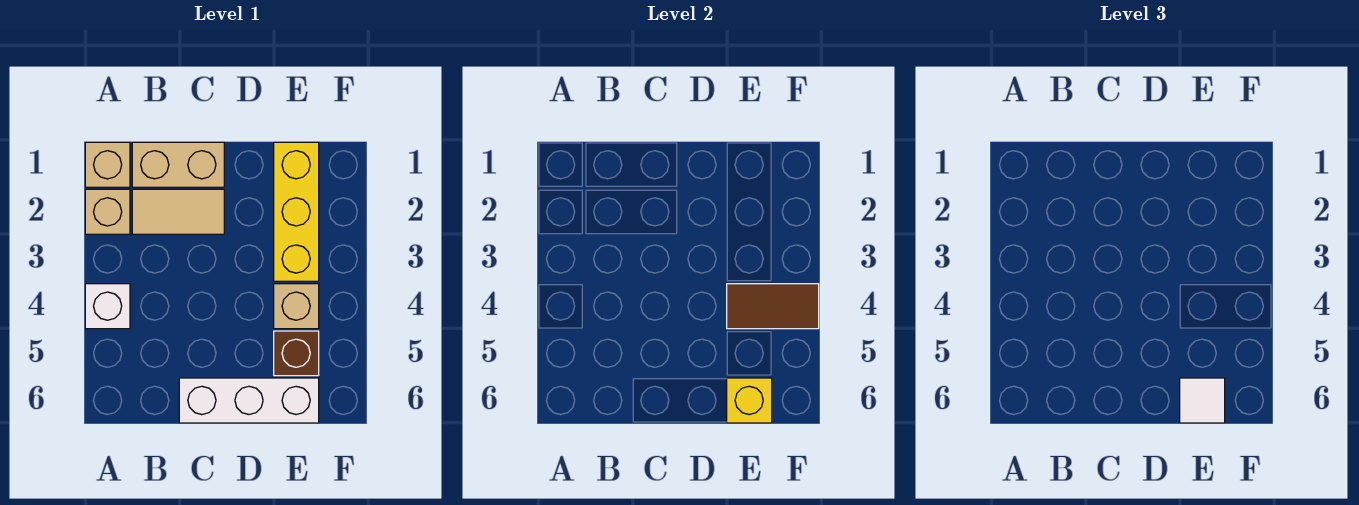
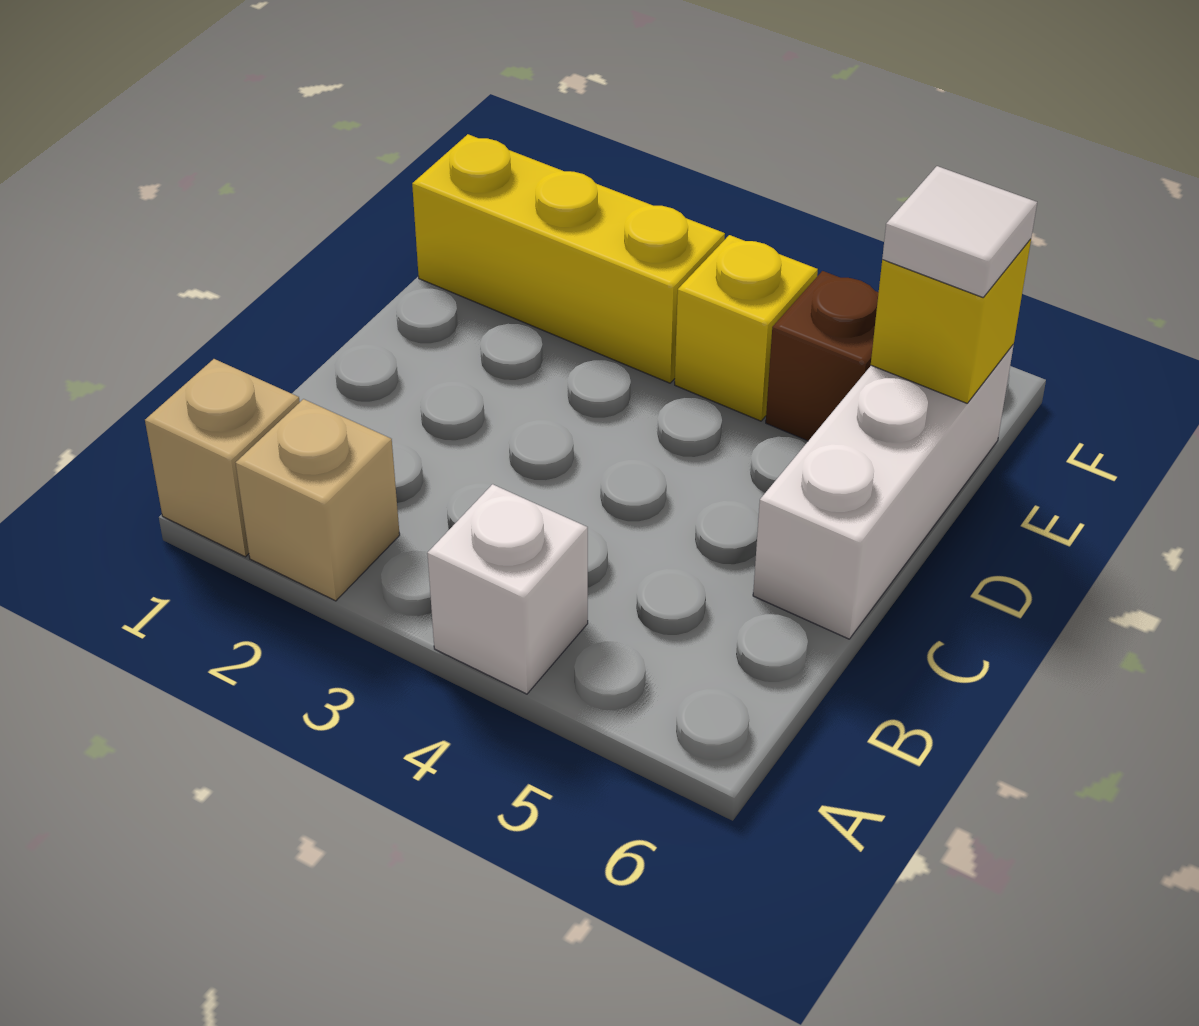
tan brick B1:C1 level 1 -> none
tan tile B2:C2 level 1 -> none
tan brick E4 level 1 -> yellow brick E4 level 1
brown tile E4:F4 level 2 -> none

